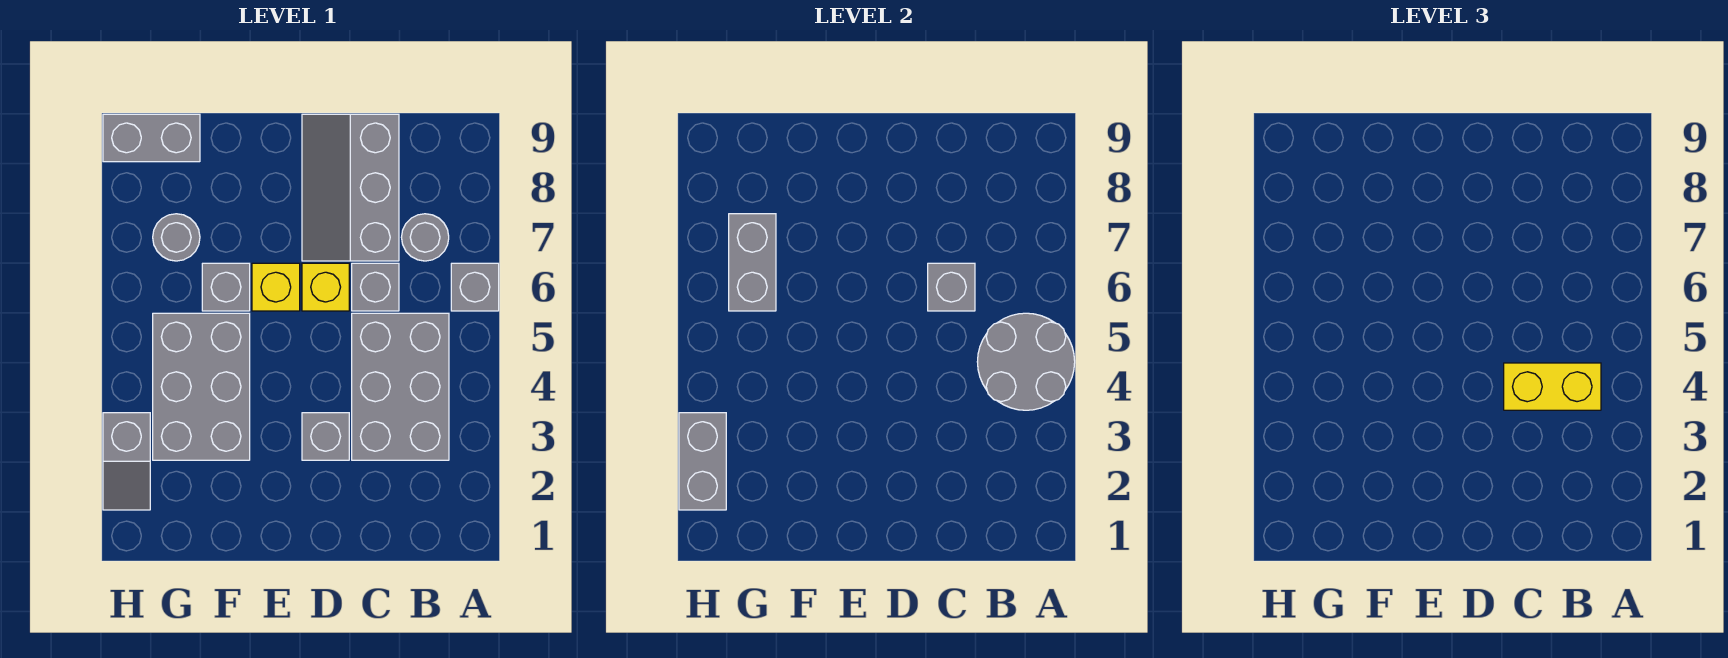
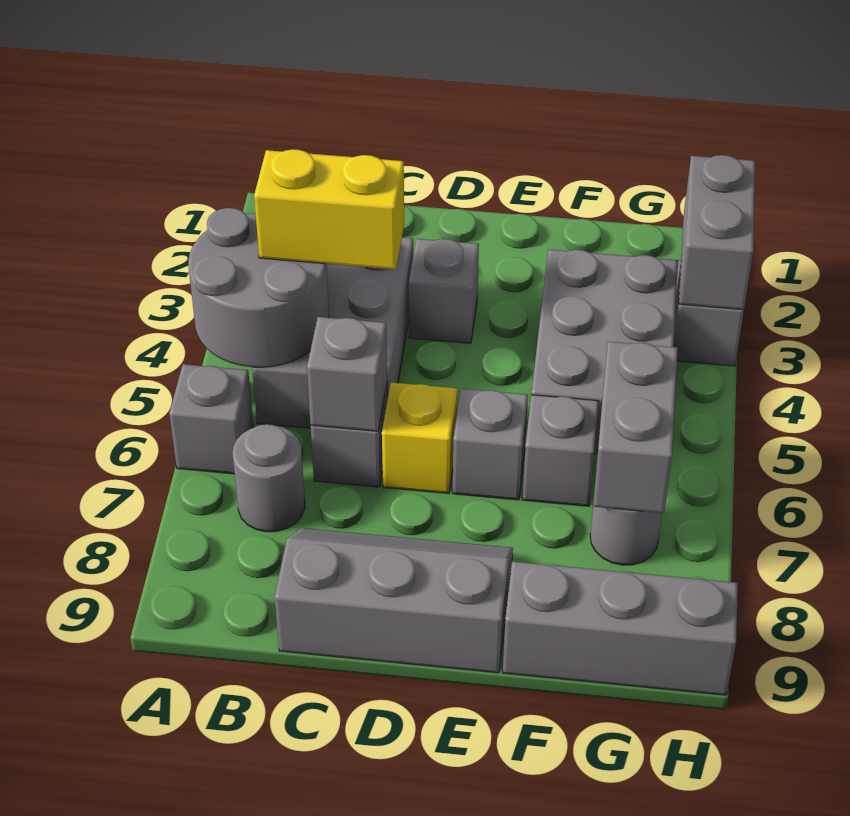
grey slope C7:D9 level 1 top C -> grey slope C8:E9 level 1 top 9
yellow brick E6 level 1 -> grey brick E6 level 1
grey brick G9:H9 level 1 -> grey brick F9:H9 level 1

